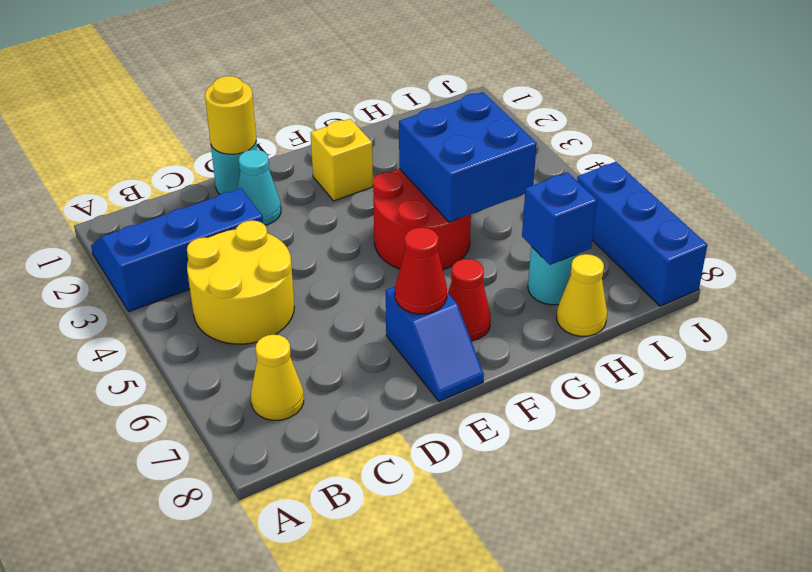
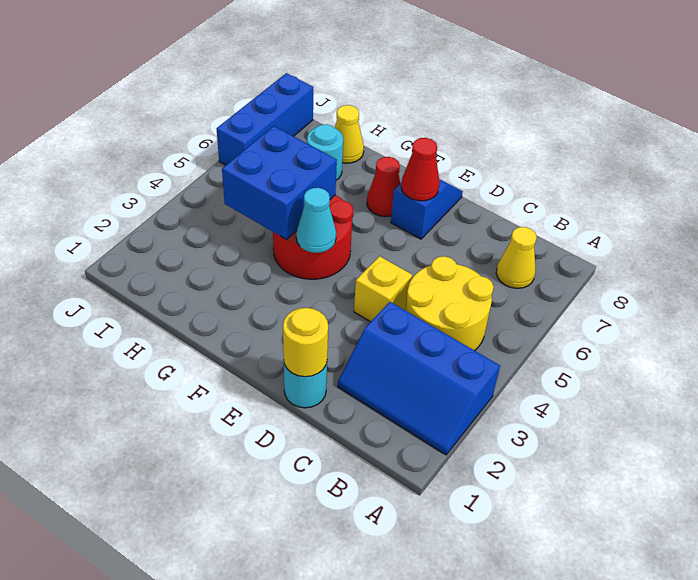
cyan cone D2 level 1 -> cyan cone F4 level 2
yellow brick F2 level 1 -> yellow brick D4 level 1
blue brick H7 level 2 -> none

